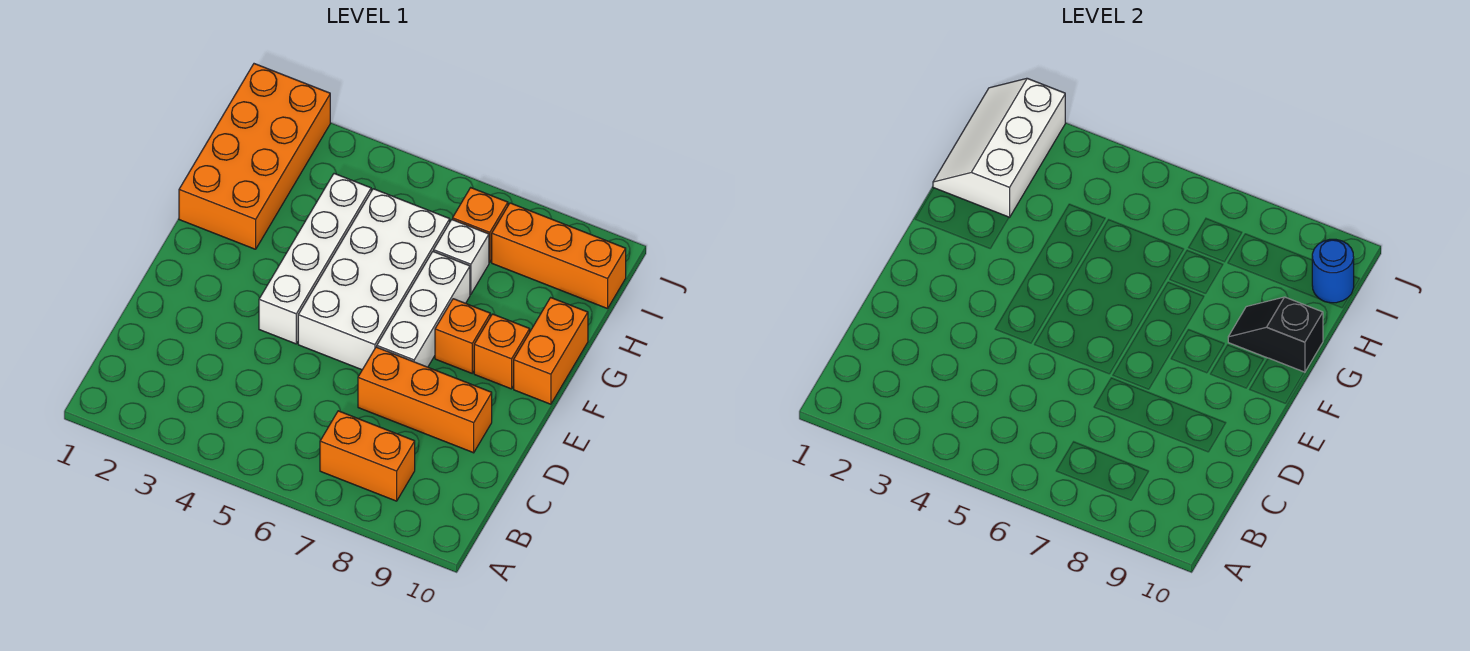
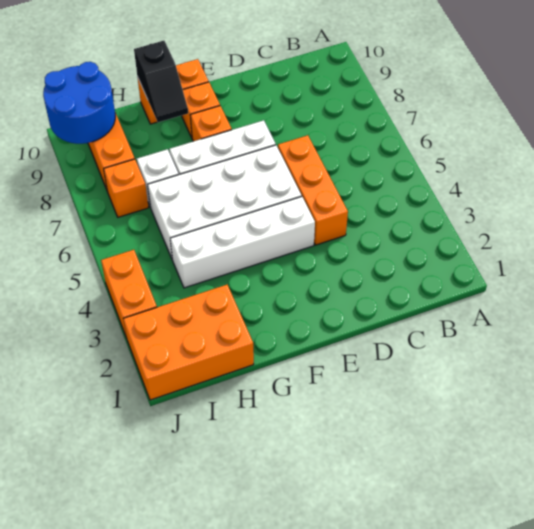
orange brick B7:B8 level 1 -> orange brick J3:J4 level 1
orange brick D7:D9 level 1 -> orange brick D4:D6 level 1
orange brick G1:J2 level 1 -> orange brick H1:J2 level 1
white slope H1:J2 level 2 top 2 -> none
blue round brick I10 level 2 -> blue round brick I9:J10 level 2

